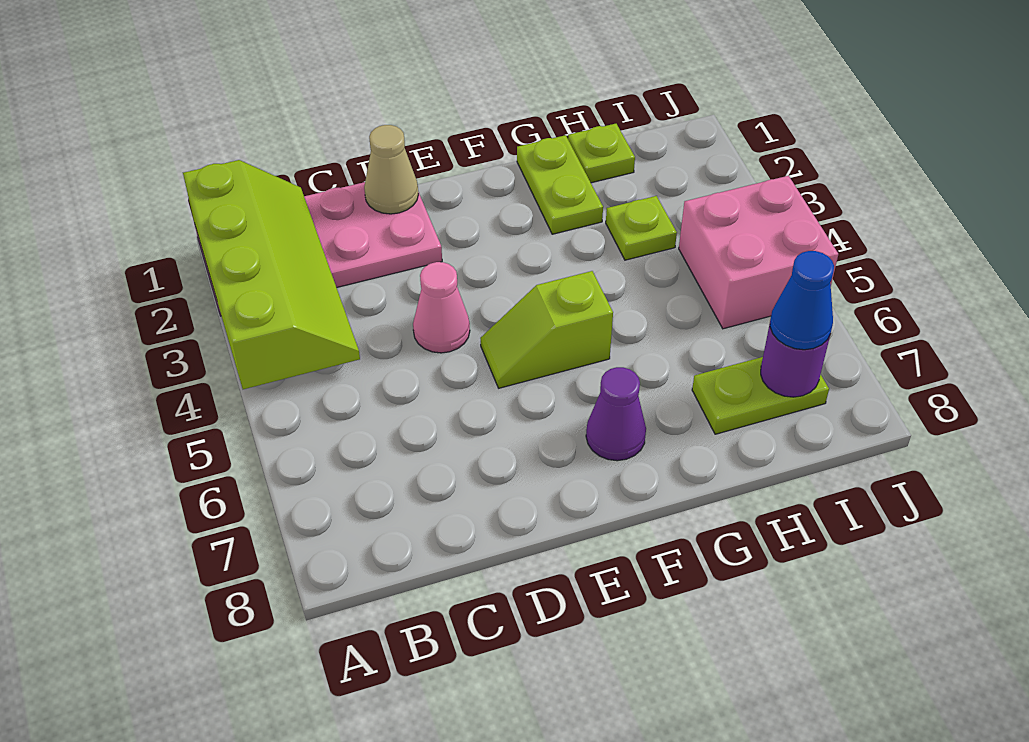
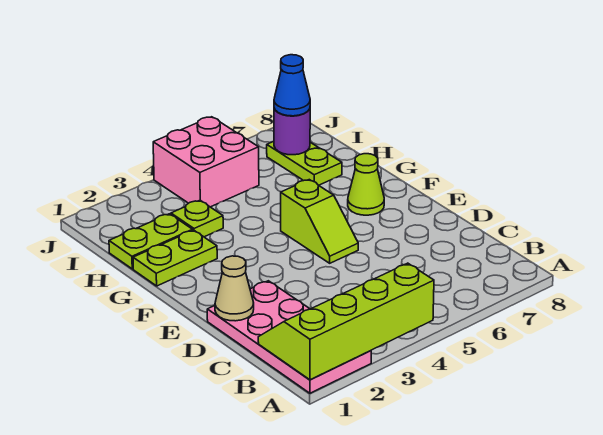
pink cone D4 level 1 -> none
purple cone F7 level 1 -> lime cone F7 level 1
lime plate H1 level 1 -> lime plate H1:H2 level 1

